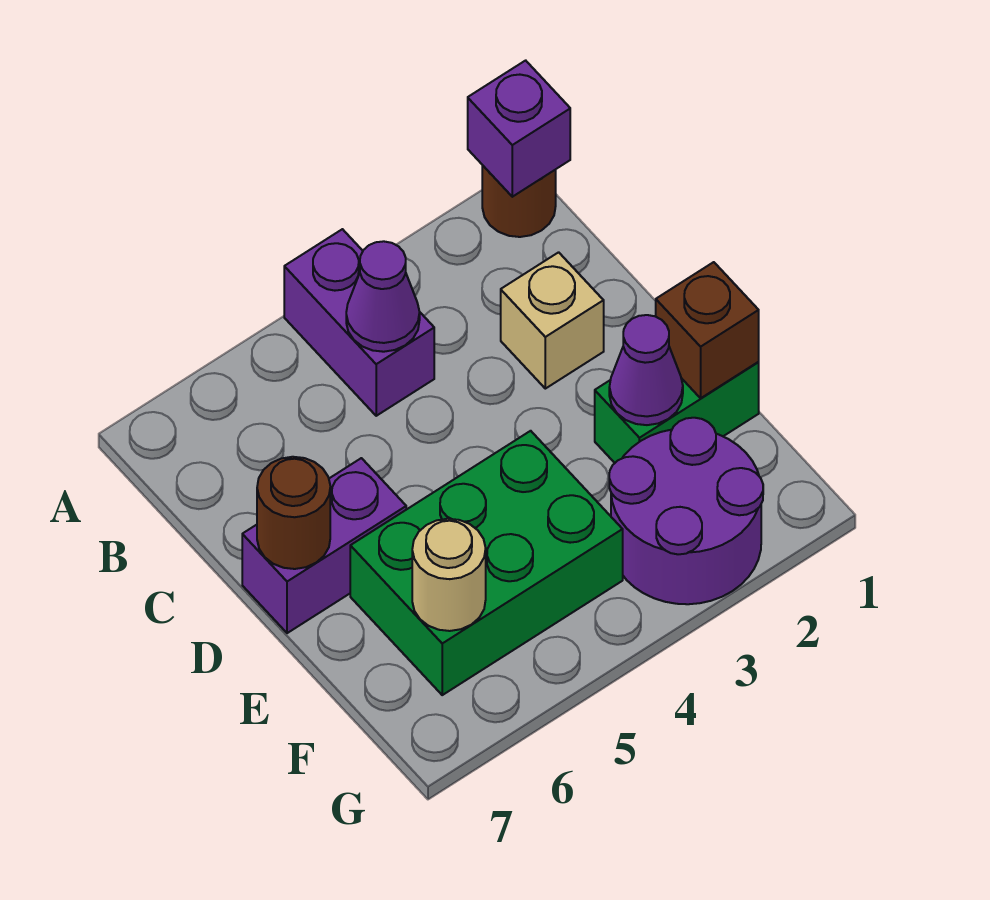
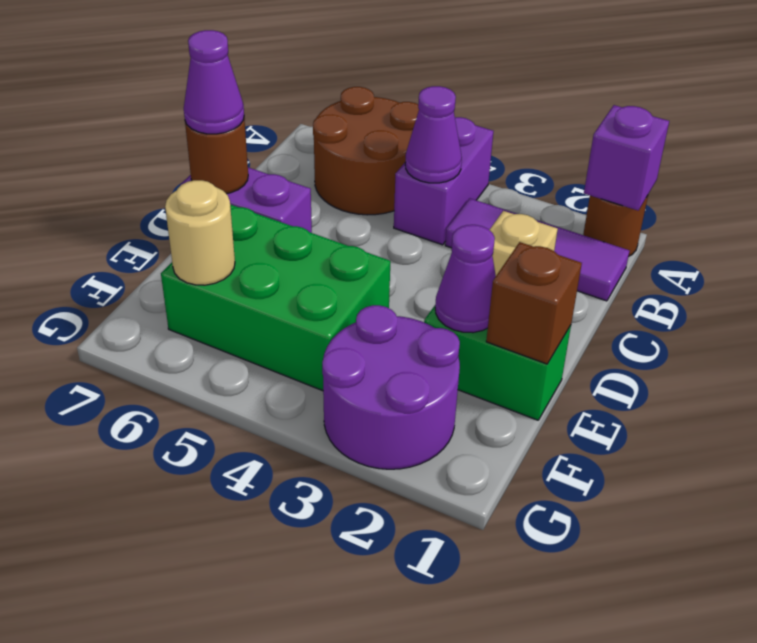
none -> brown round brick A5:B6 level 1
none -> purple tile B1:B3 level 1
none -> purple cone D7 level 3

